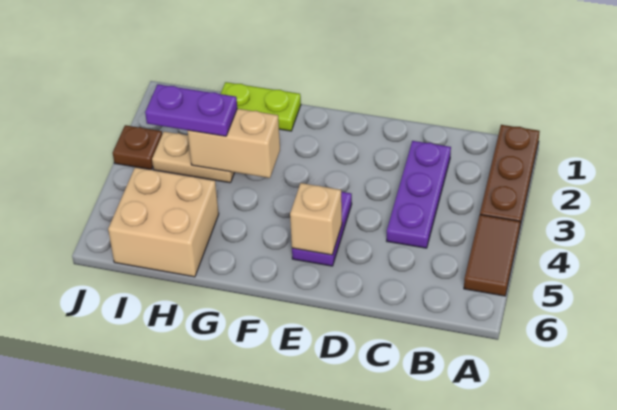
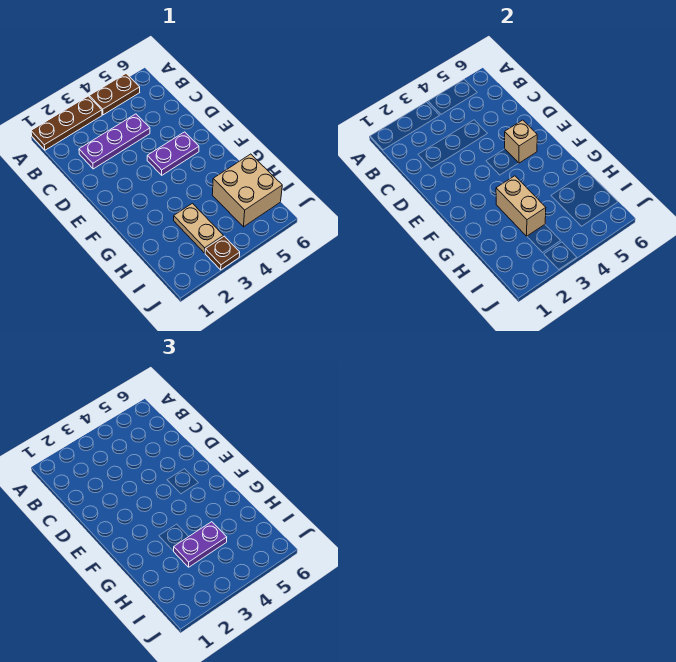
brown tile A4:A5 level 1 -> brown plate A4:A5 level 1
lime plate G1:H1 level 1 -> none
purple plate H3:I3 level 3 -> purple plate H3:H4 level 3

